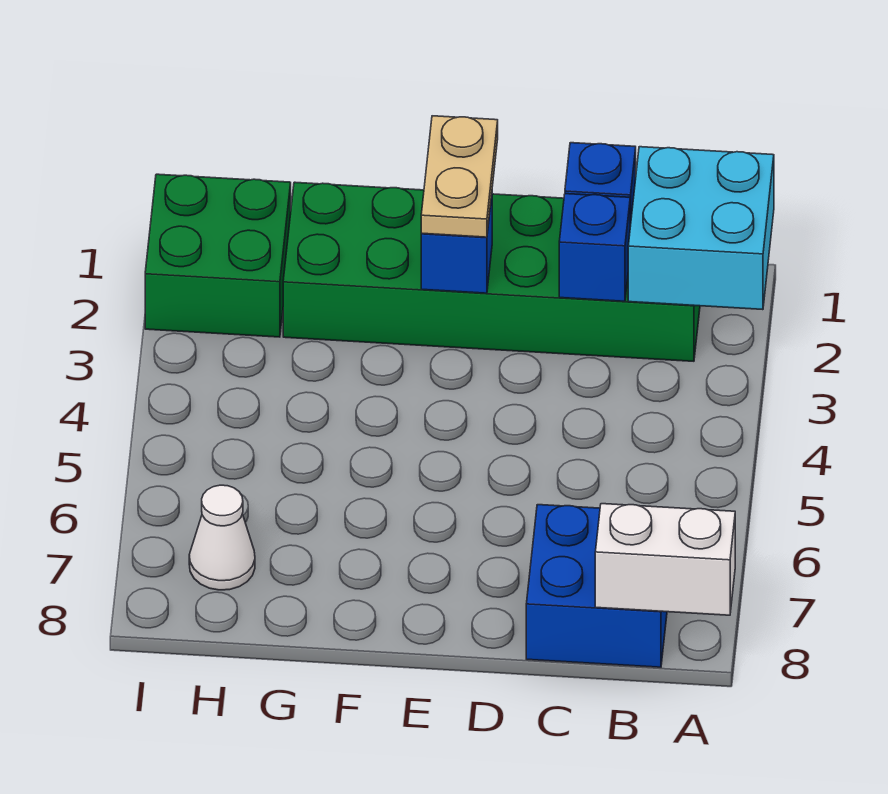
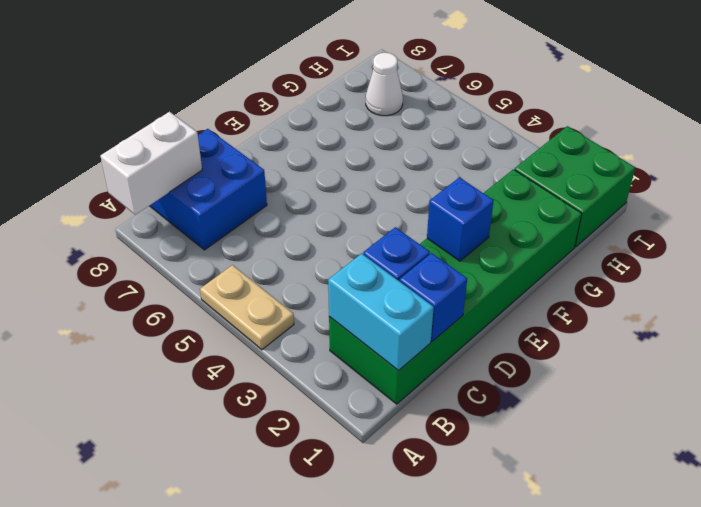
cyan brick A1:B2 level 2 -> cyan brick B1:B2 level 2
tan plate E1:E2 level 3 -> tan plate A4:A5 level 1

